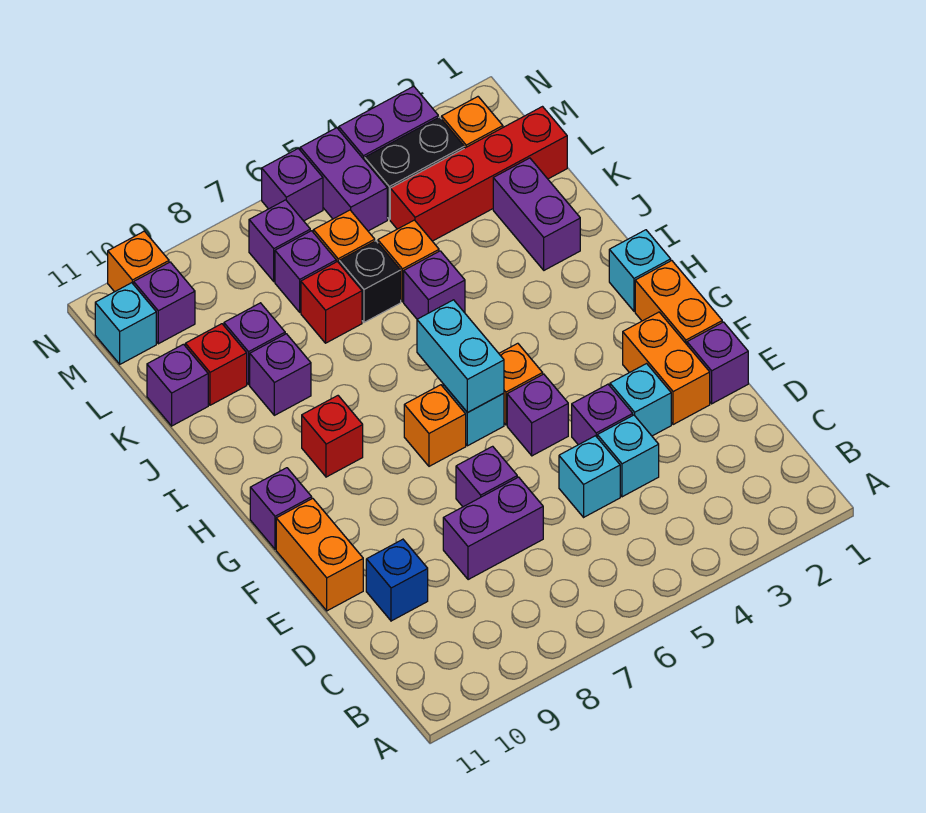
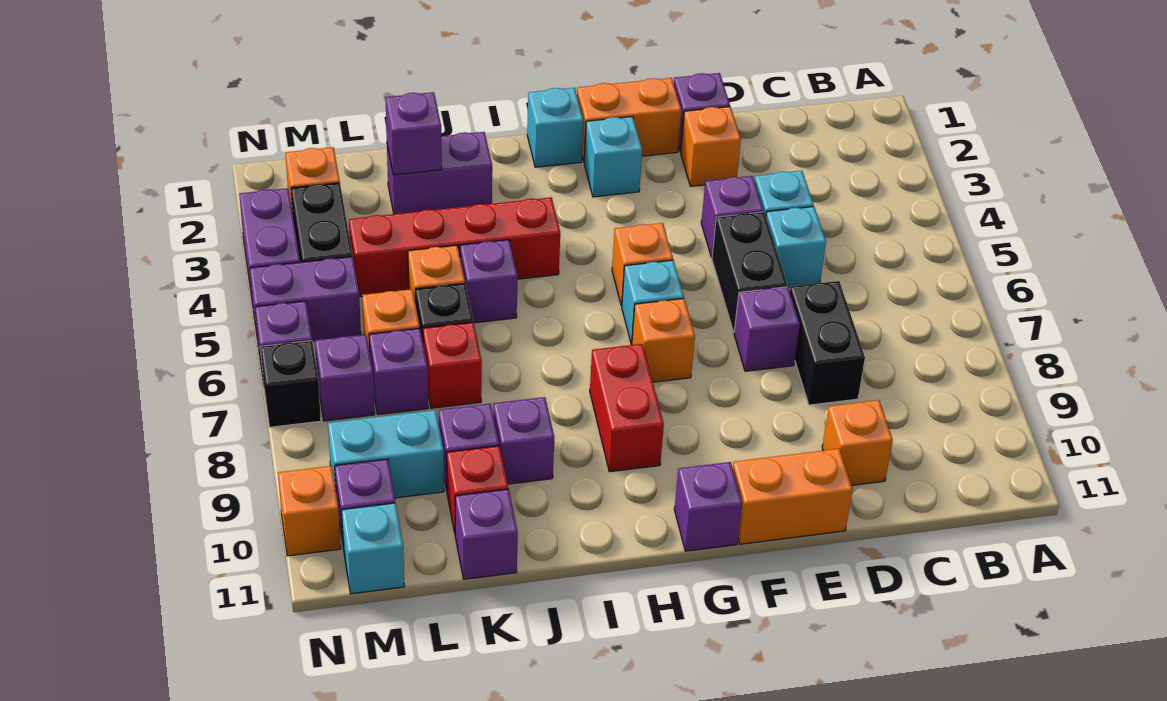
purple brick D7:D8 level 1 -> black brick D7:D8 level 1
blue brick D10 level 1 -> orange brick D10 level 1
orange brick E2:F2 level 1 -> orange brick E2 level 1
cyan brick E3 level 1 -> cyan brick G2 level 1
none -> black brick E5:E6 level 1
purple brick F5 level 1 -> purple brick K2 level 2
cyan brick G6:H6 level 2 -> cyan brick L9:M9 level 1
red brick H9 level 1 -> red brick H8:H9 level 1
red brick L1:L4 level 1 -> red brick I4:L4 level 1
none -> black brick N7 level 1

